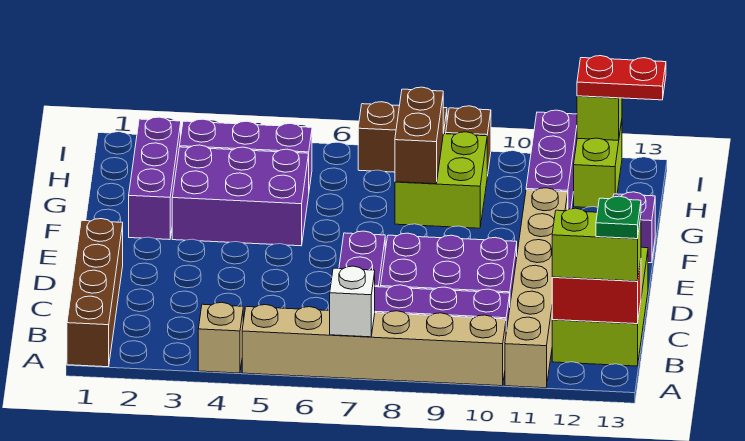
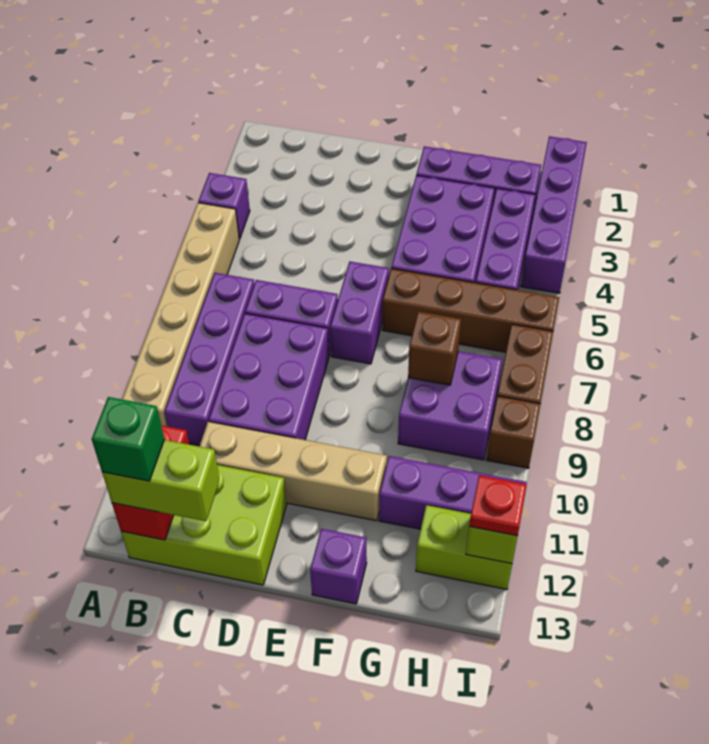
brown brick A1:D1 level 1 -> brown brick F6:I6 level 1
tan brick A4 level 1 -> purple brick A4 level 1
white brick A7 level 2 -> none
tan brick A11:F11 level 1 -> tan brick C11:F11 level 1
lime brick B12:B13 level 3 -> lime brick B13:C13 level 3
green plate B13 level 4 -> green brick B13 level 4
none -> purple brick E6:E7 level 1
lime brick G8:H9 level 1 -> purple brick G8:H9 level 1
brown brick G8:H8 level 2 -> brown brick G8 level 2
none -> purple brick I1:I4 level 1
red plate I12:I13 level 3 -> red plate I12 level 3

